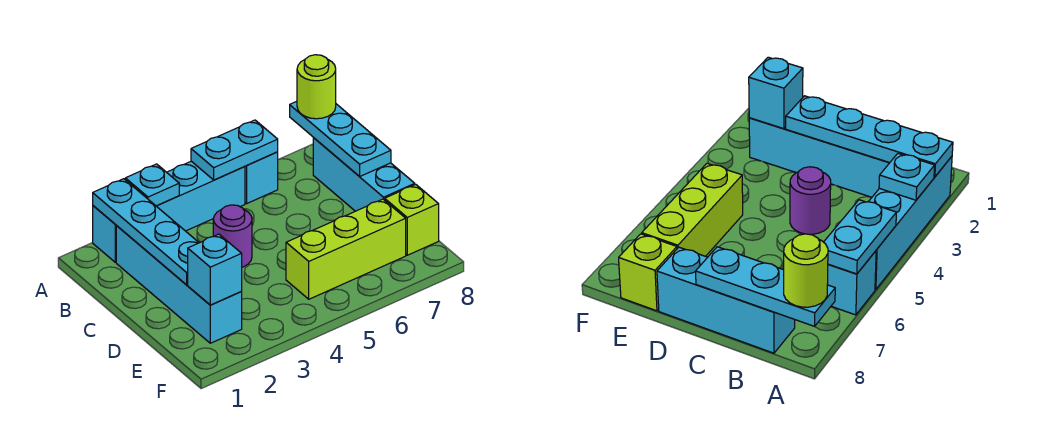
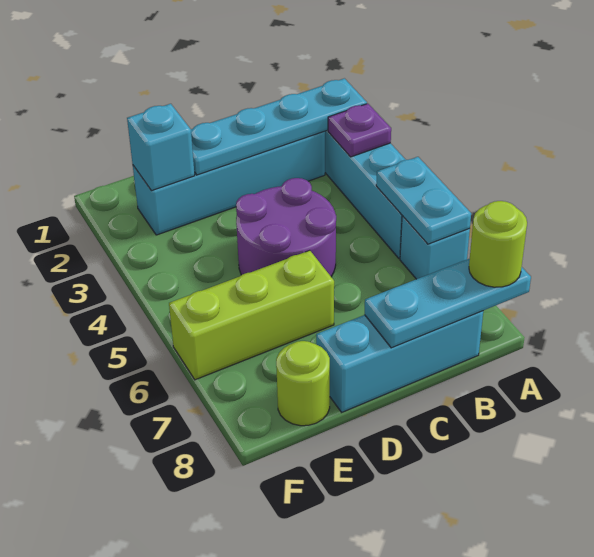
cyan plate A3 level 2 -> purple plate A3 level 2
purple round brick C4 level 1 -> purple round brick C4:D5 level 1
lime brick E5:E7 level 1 -> lime brick D6:F6 level 1
lime brick E8 level 1 -> lime round brick E8 level 1

